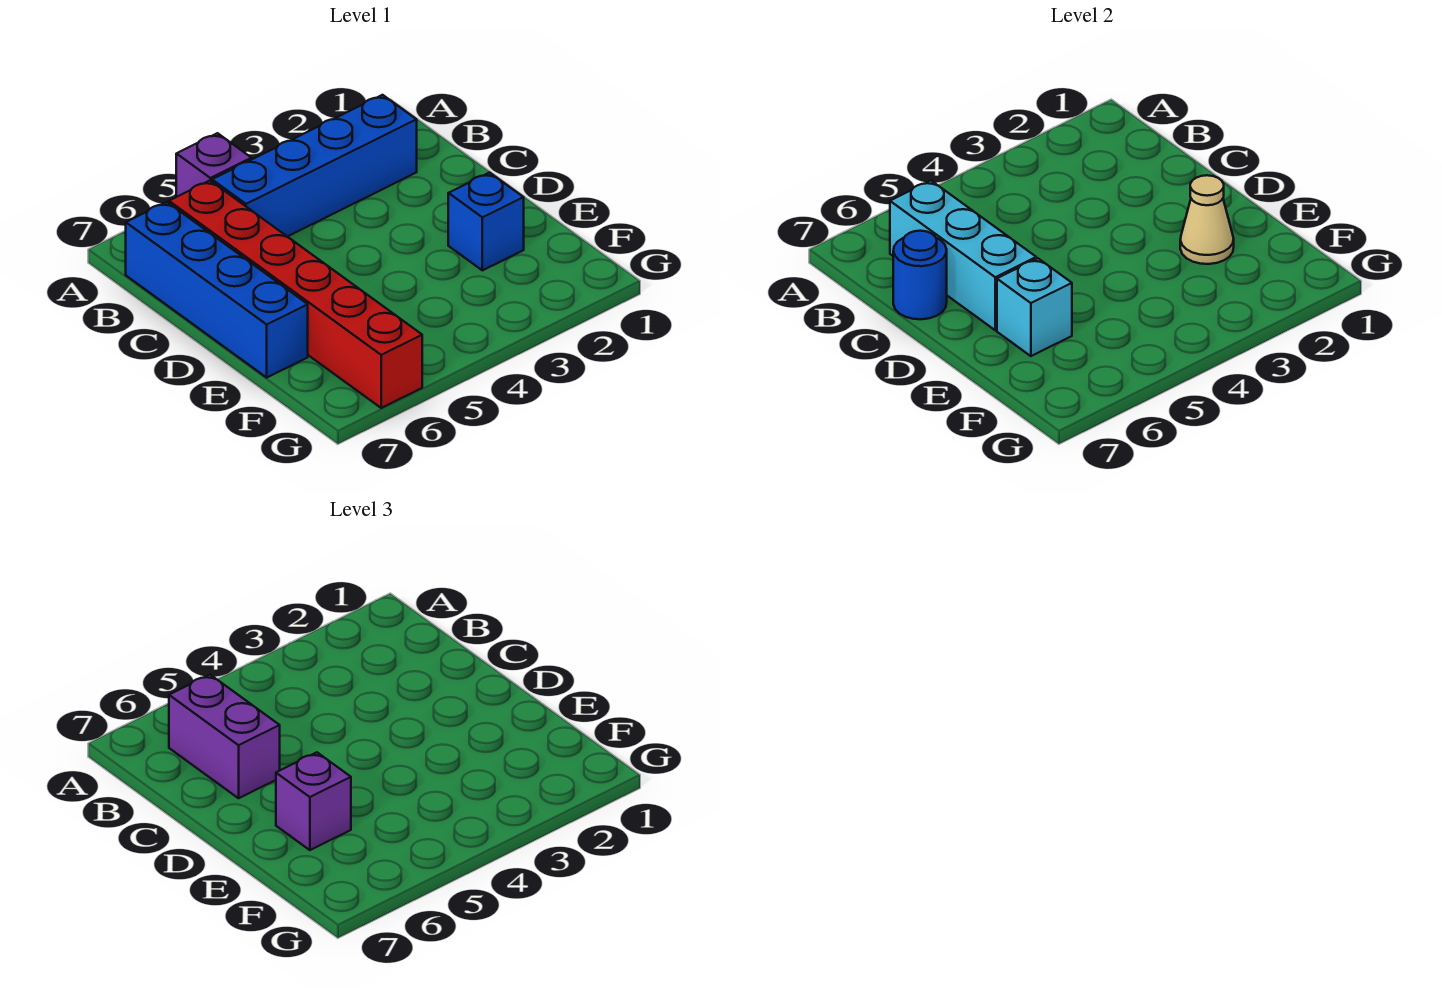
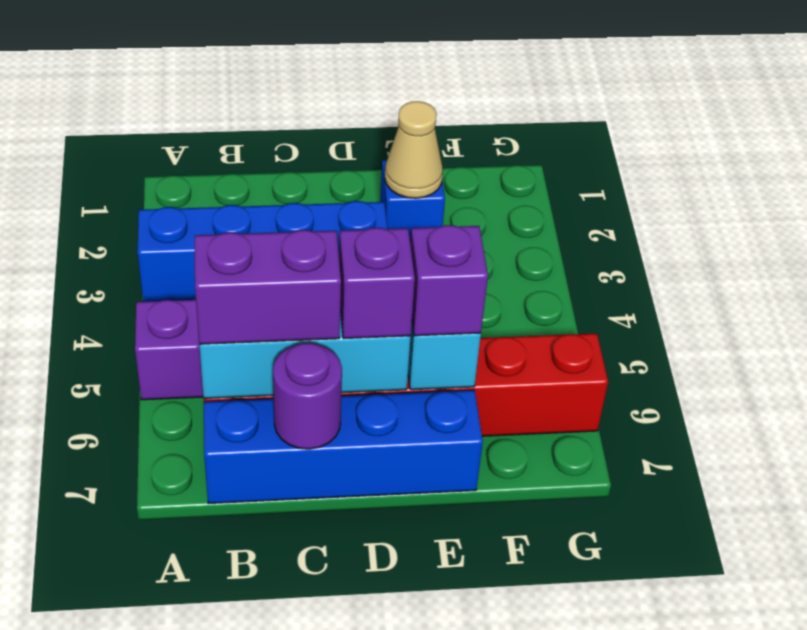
blue brick B2:B5 level 1 -> blue brick A3:D3 level 1
blue round brick C7 level 2 -> purple round brick C7 level 2
none -> purple brick D6 level 3

